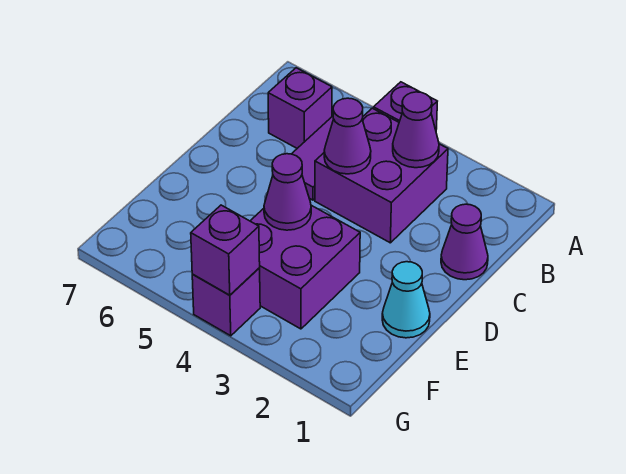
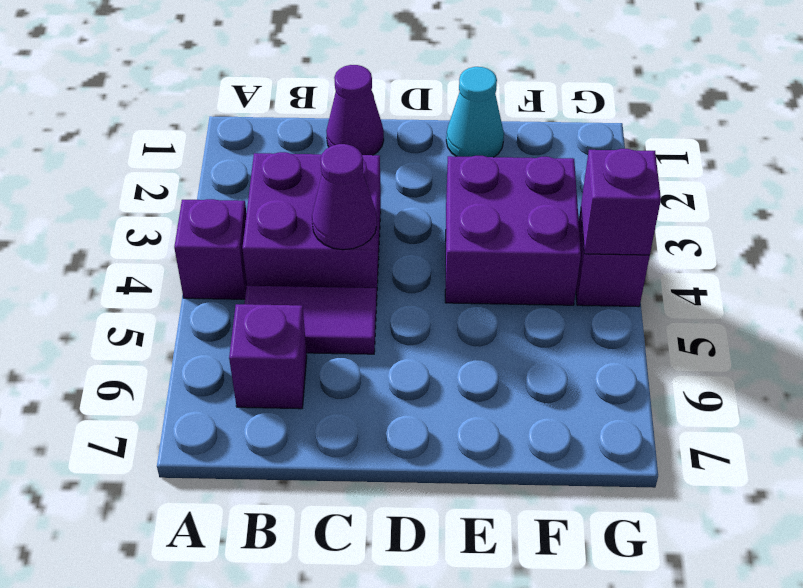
purple cone B3 level 2 -> none
purple cone E4 level 2 -> none

